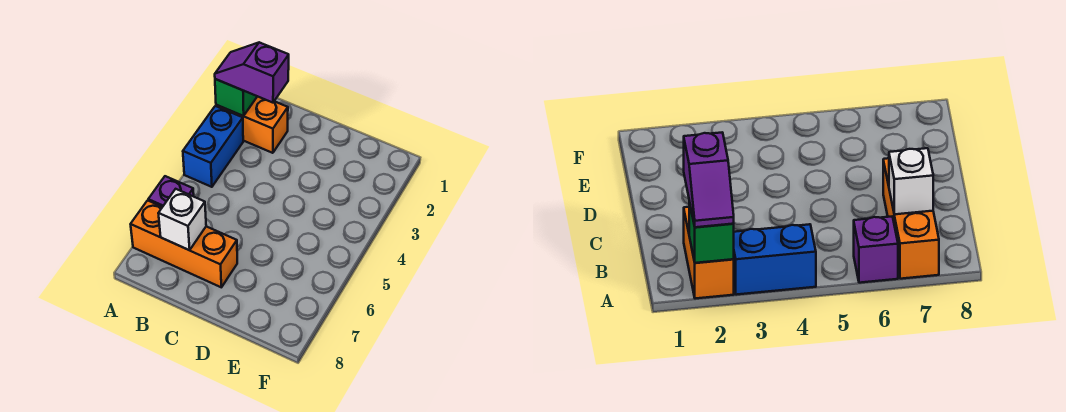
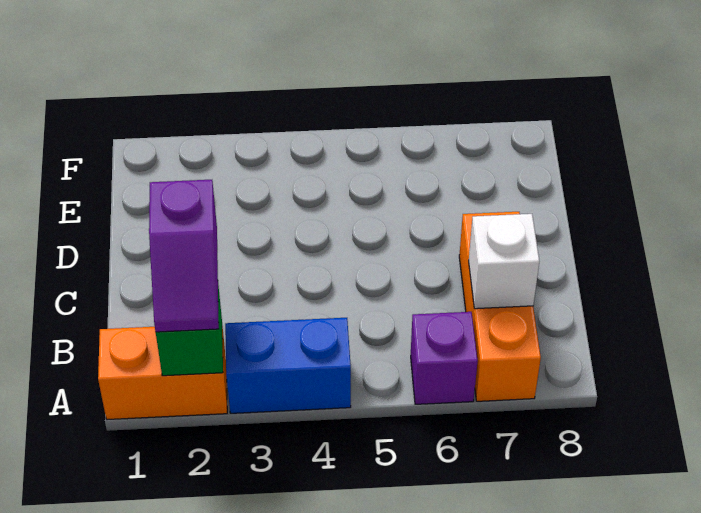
orange brick A2:B2 level 1 -> orange brick A1:A2 level 1

